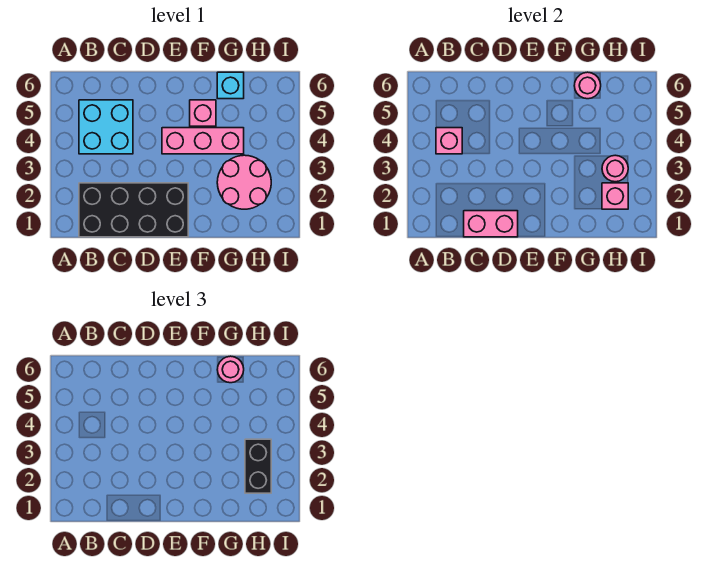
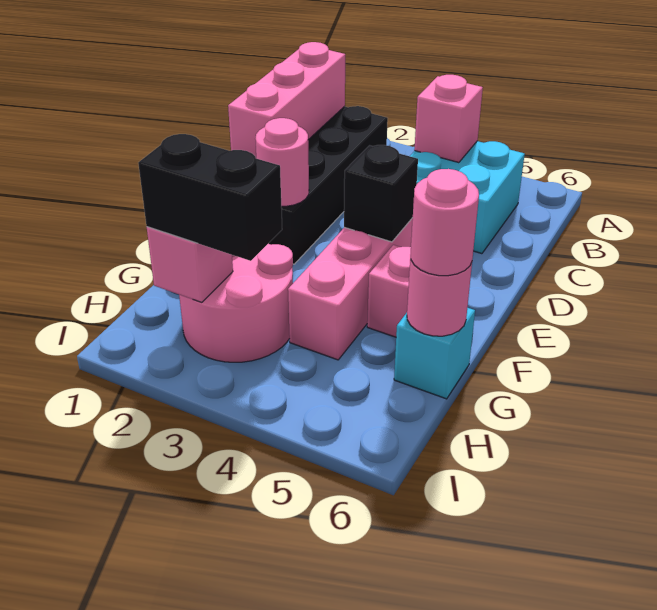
pink brick C1:D1 level 2 -> pink brick B1:D1 level 2
none -> black brick E4 level 2
pink round brick H3 level 2 -> pink round brick E2 level 2

